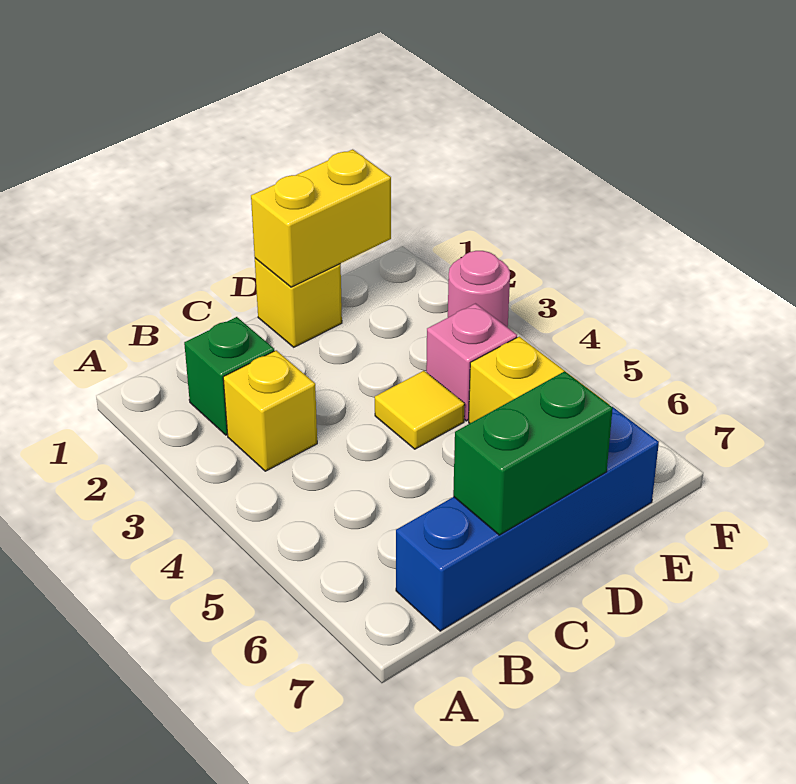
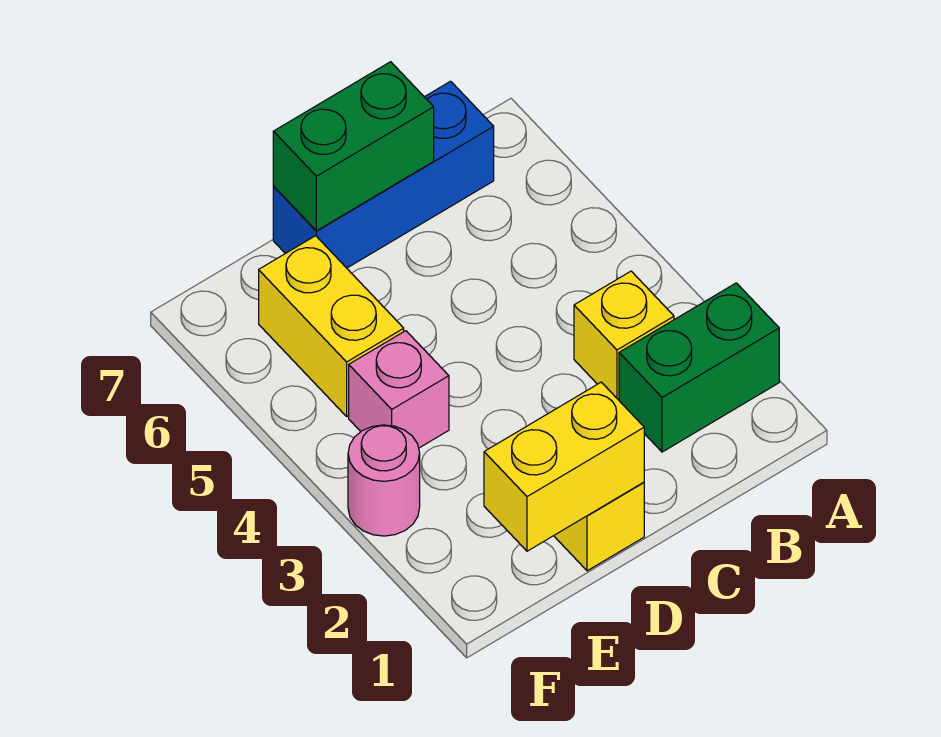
green brick B2 level 1 -> green brick A2:B2 level 1
blue brick B7:E7 level 1 -> blue brick B7:D7 level 1
yellow tile D4 level 1 -> none

